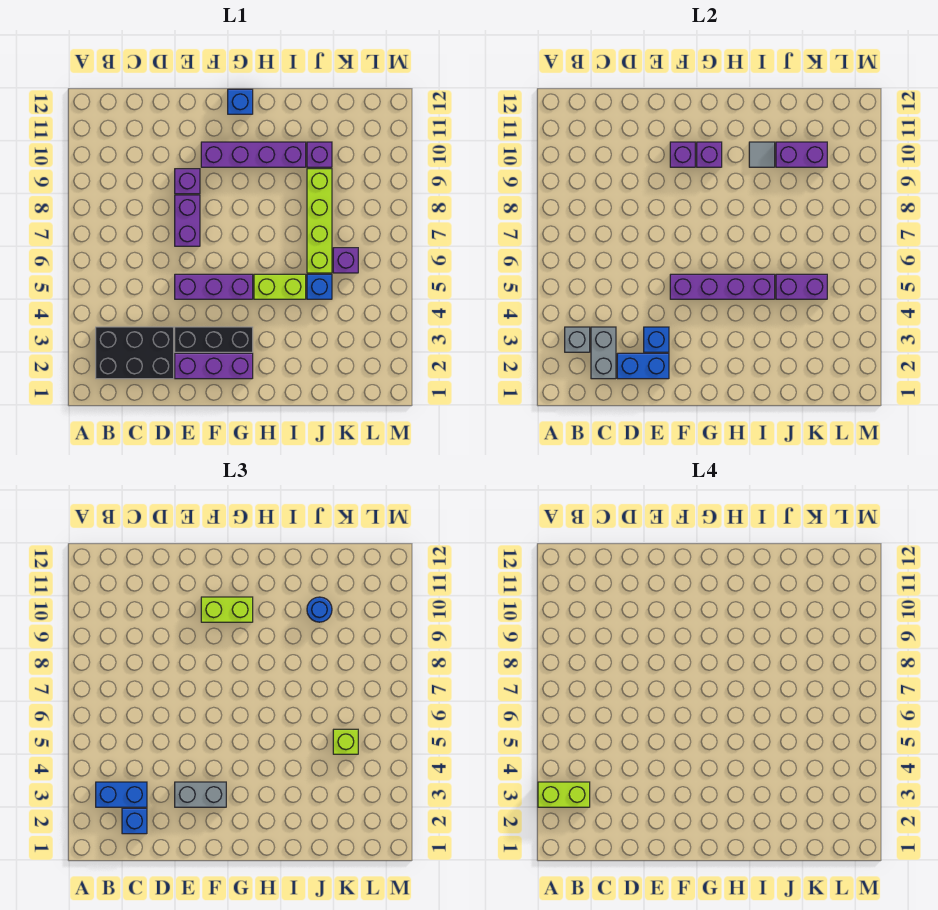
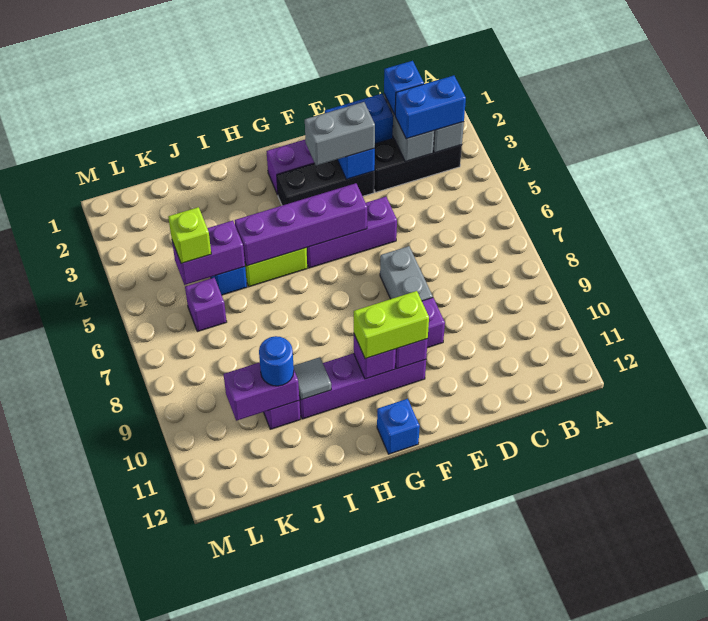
lime brick A3:B3 level 4 -> none
purple brick E7:E8 level 1 -> grey brick E7:E8 level 1
lime brick J6:J9 level 1 -> none

